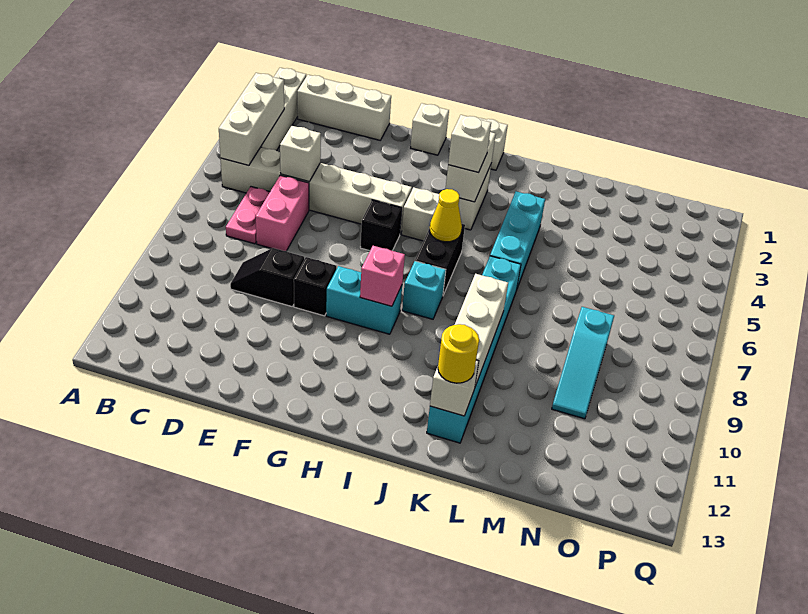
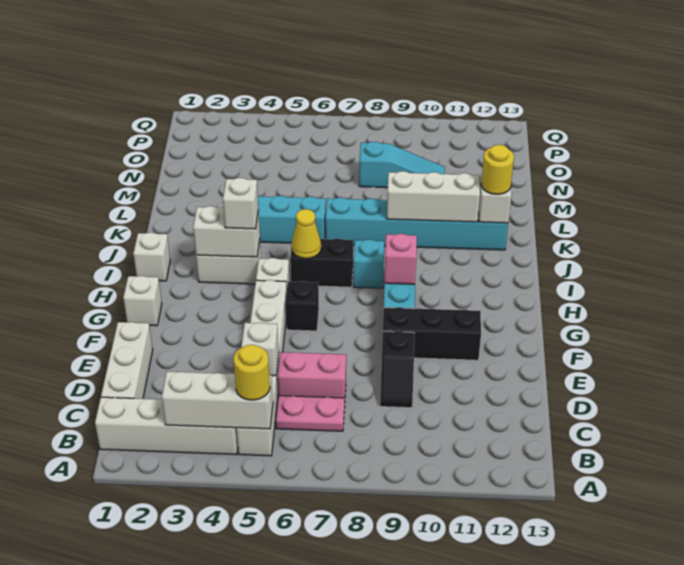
none -> yellow round brick B5 level 3
black brick F9 level 1 -> black brick F9:F11 level 1

